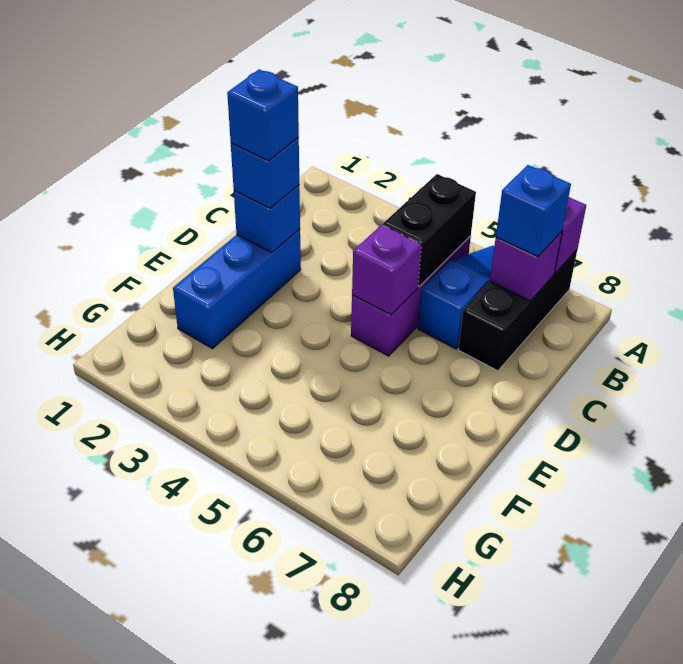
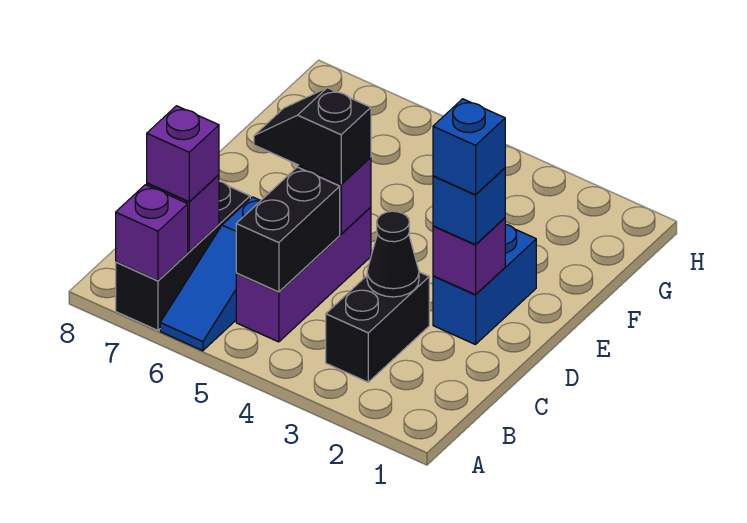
none -> black brick B3:C3 level 1
blue brick B7 level 3 -> purple brick B7 level 3
none -> black cone C3 level 2
blue brick D2:F2 level 1 -> blue brick D2:E2 level 1
blue brick D2 level 2 -> purple brick D2 level 2
none -> black slope D5:D6 level 3 top 5

